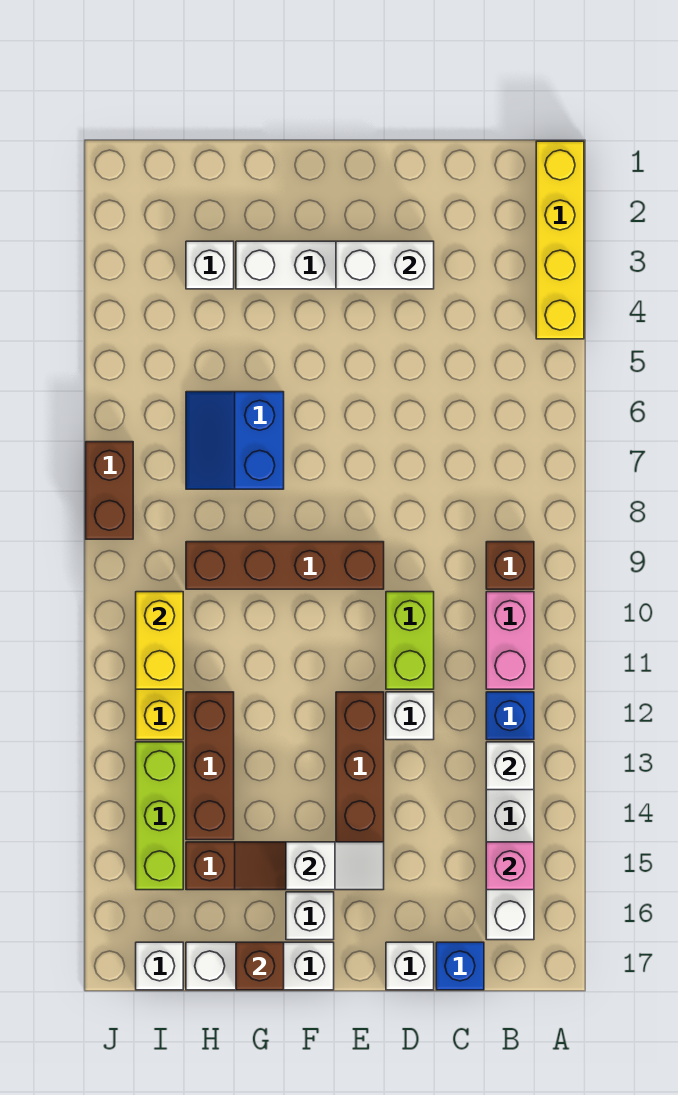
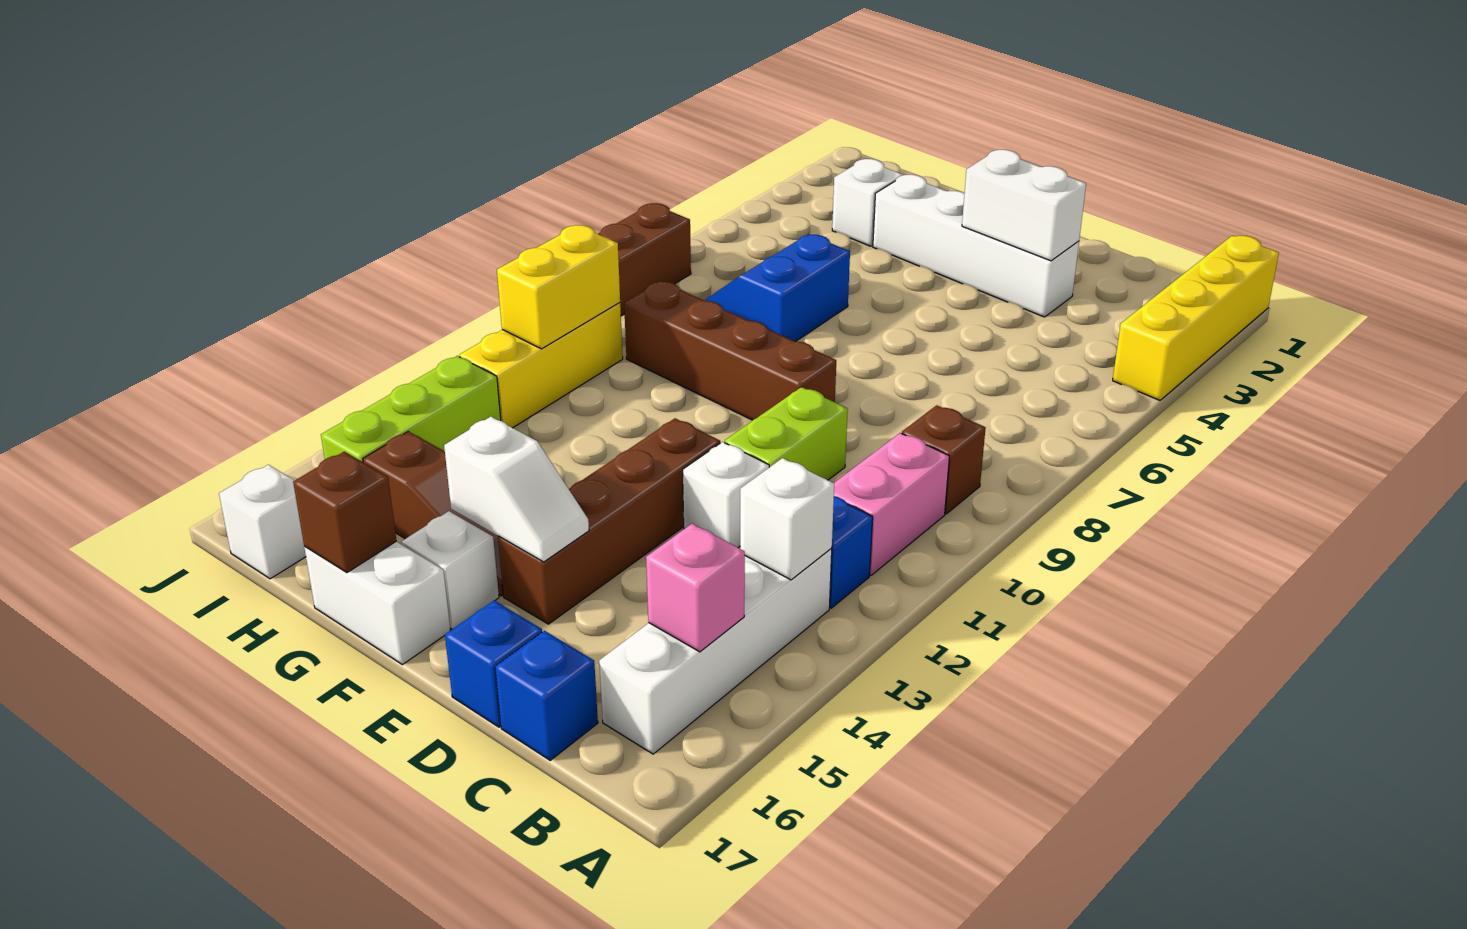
white brick D17 level 1 -> blue brick D17 level 1
white brick F17:H17 level 1 -> white brick F17:G17 level 1
brown brick H12:H14 level 1 -> none

